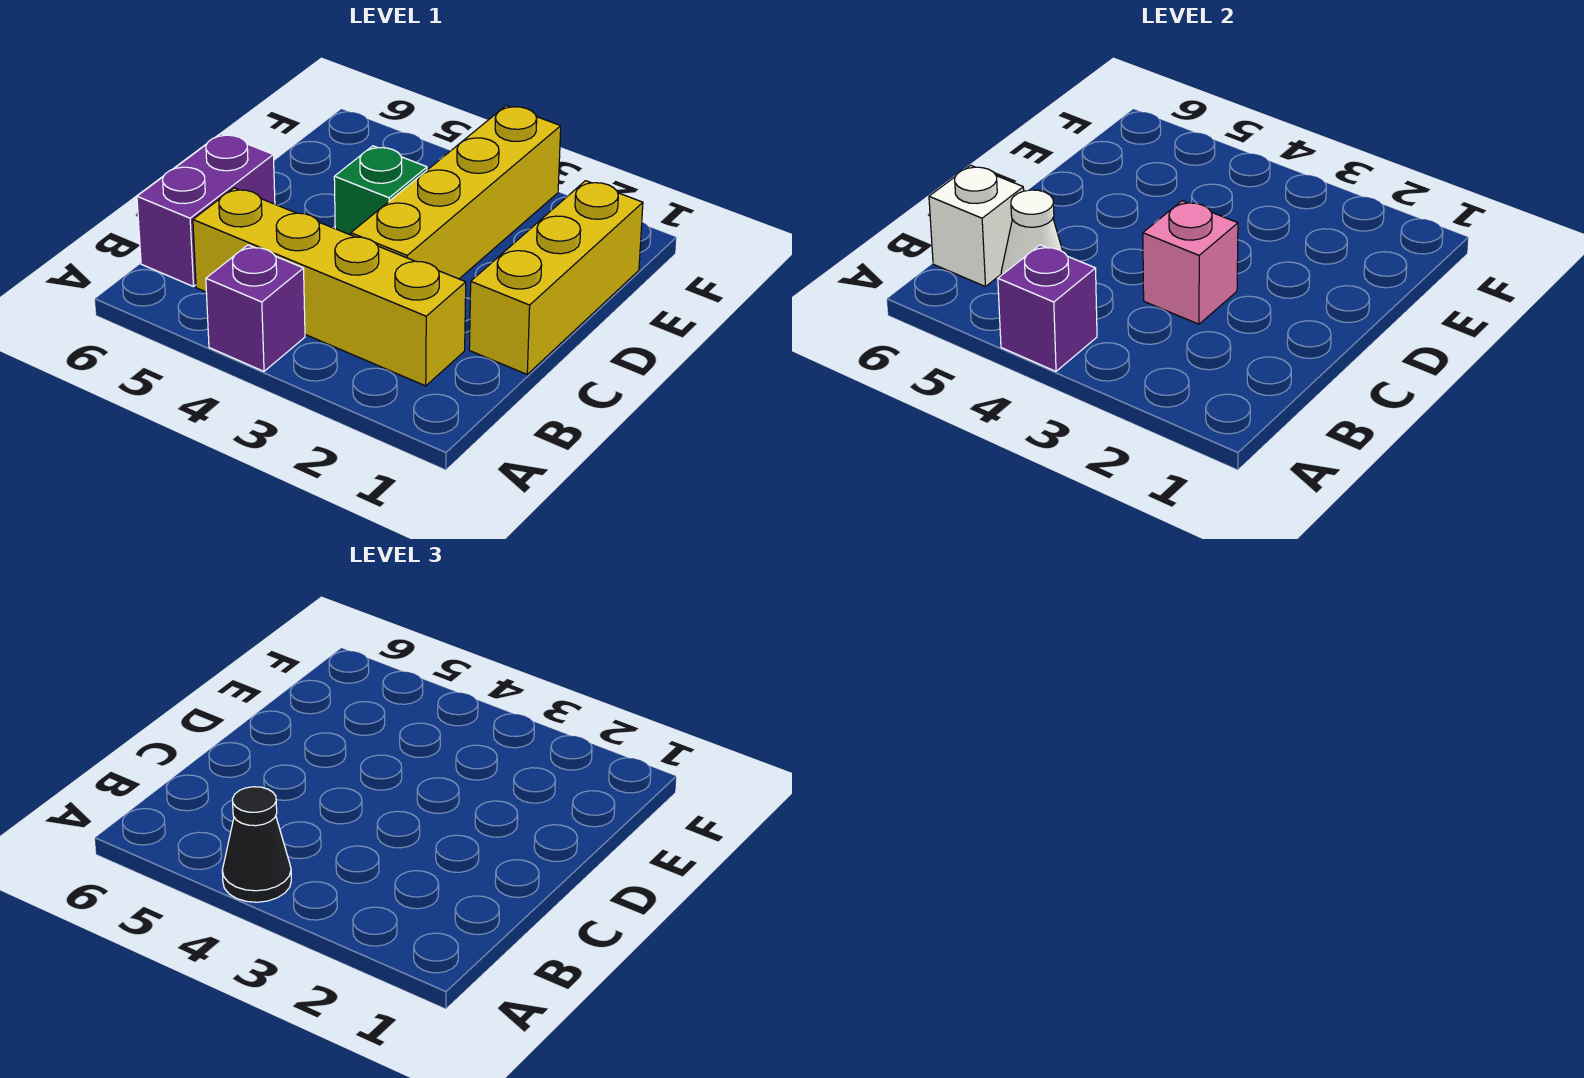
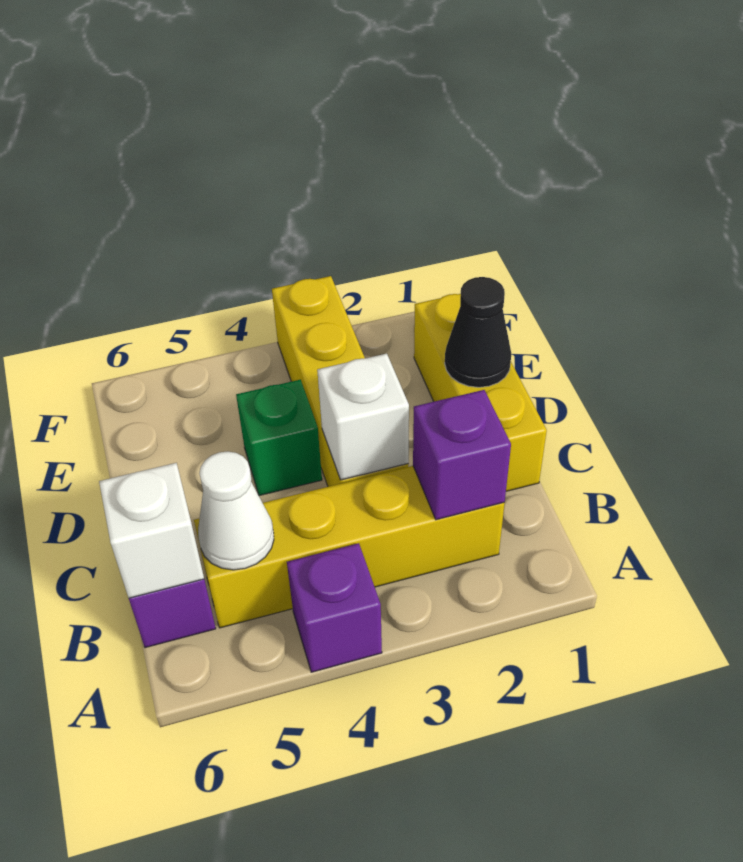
purple brick A4 level 2 -> purple brick B2 level 2
black cone A4 level 3 -> black cone D1 level 2
pink brick C3 level 2 -> white brick C3 level 2

